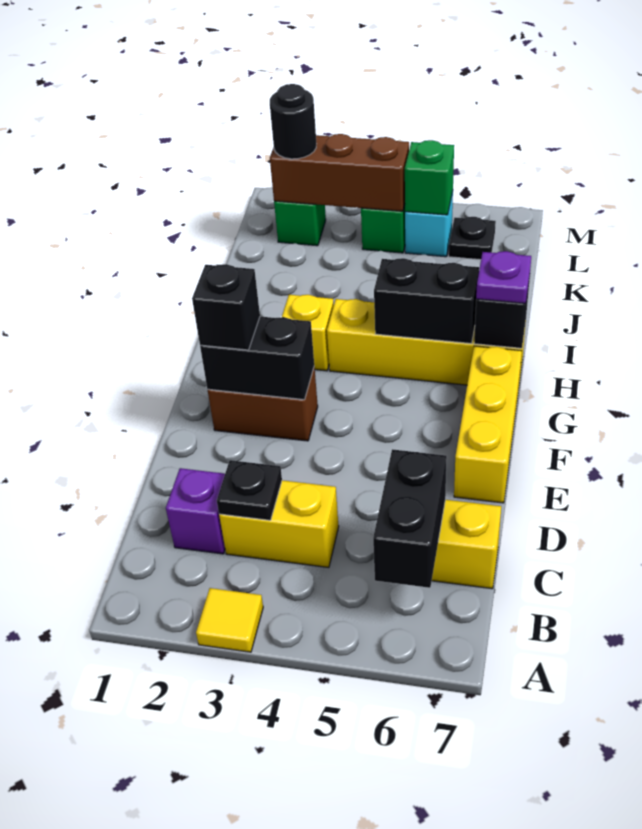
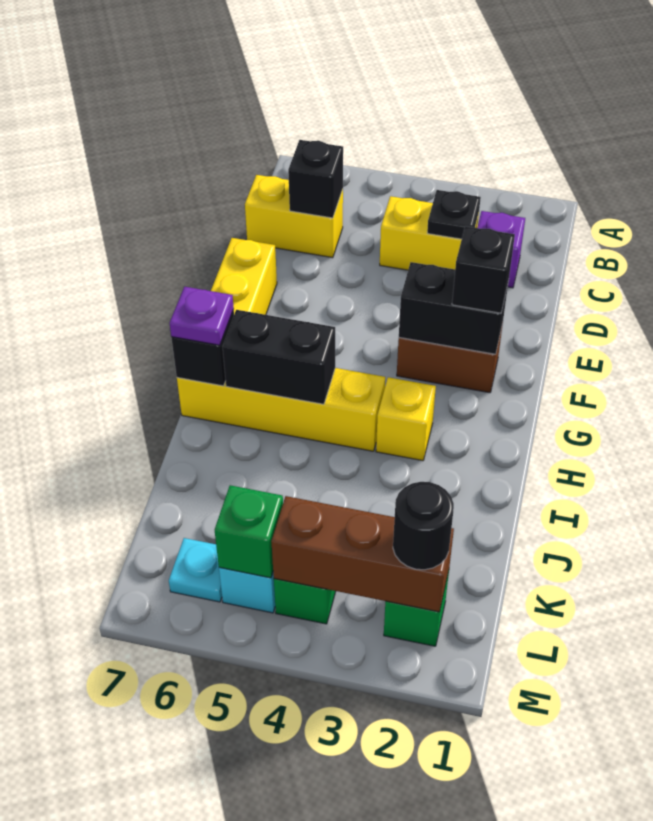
yellow tile A3 level 1 -> none
black brick B6:C6 level 2 -> black brick C6 level 2
black plate L6 level 1 -> cyan plate L6 level 1

